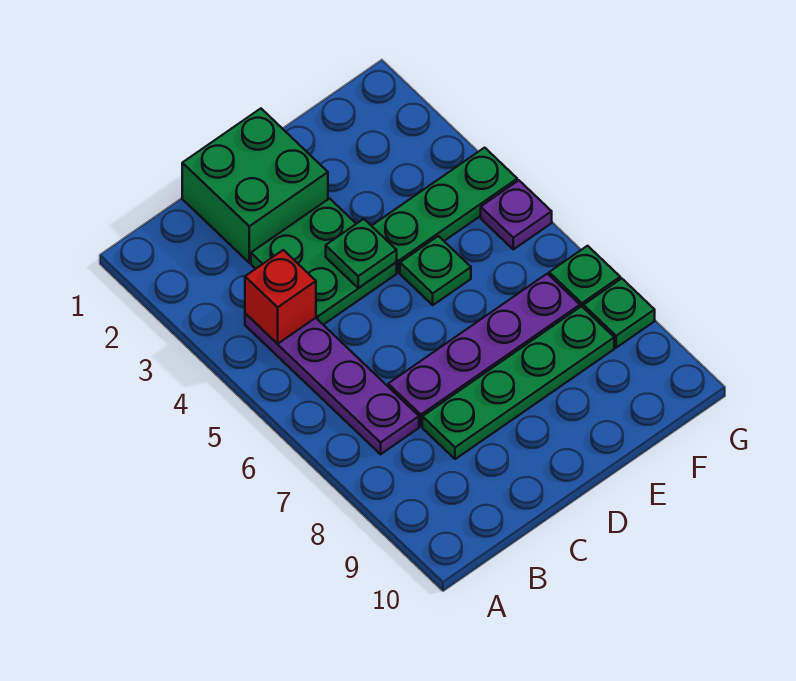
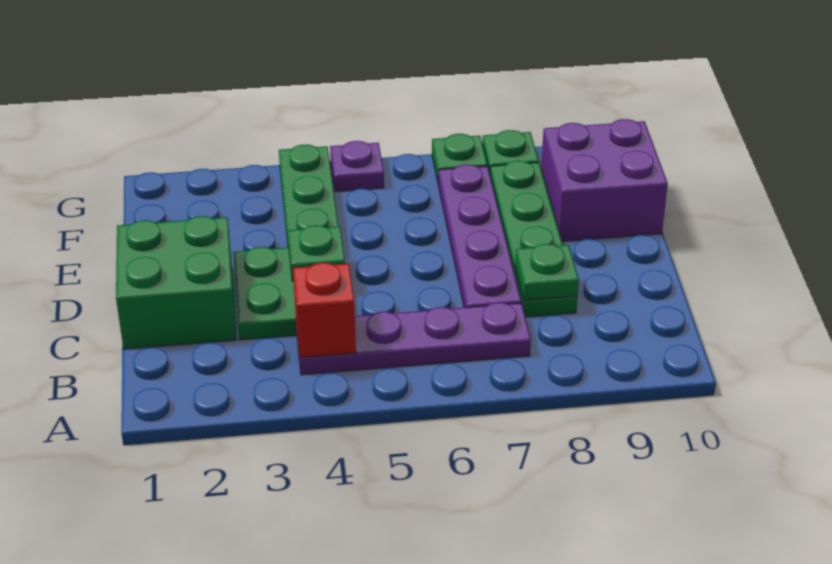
green plate E5 level 1 -> green plate C8 level 2
none -> purple brick E9:F10 level 1

